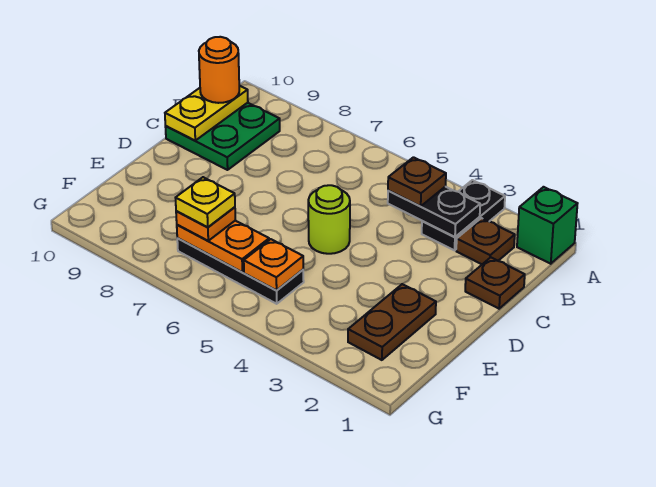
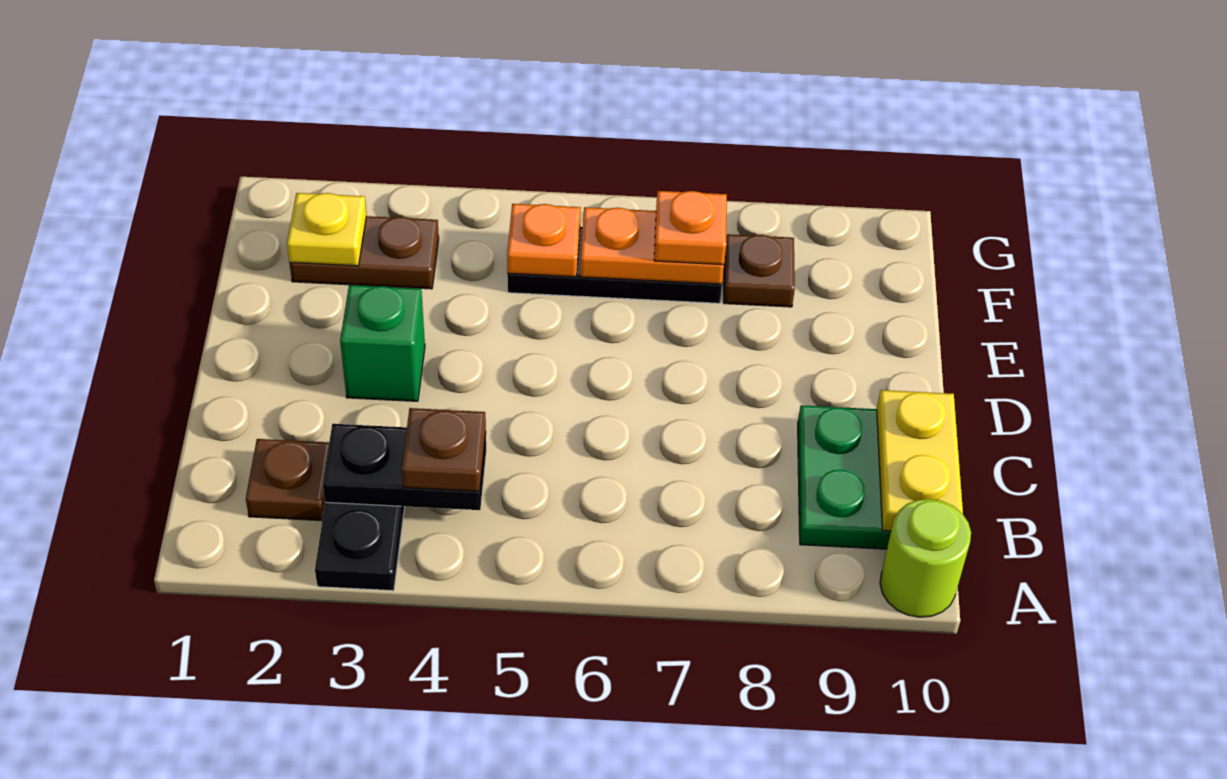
green brick A1 level 1 -> green brick D3 level 1
orange round brick B10 level 3 -> none
brown plate C1 level 1 -> brown plate F8 level 1
lime round brick D5 level 1 -> lime round brick A10 level 1
brown plate E2:F2 level 1 -> brown plate F2:F3 level 1
yellow plate F7 level 4 -> yellow plate F2 level 2

